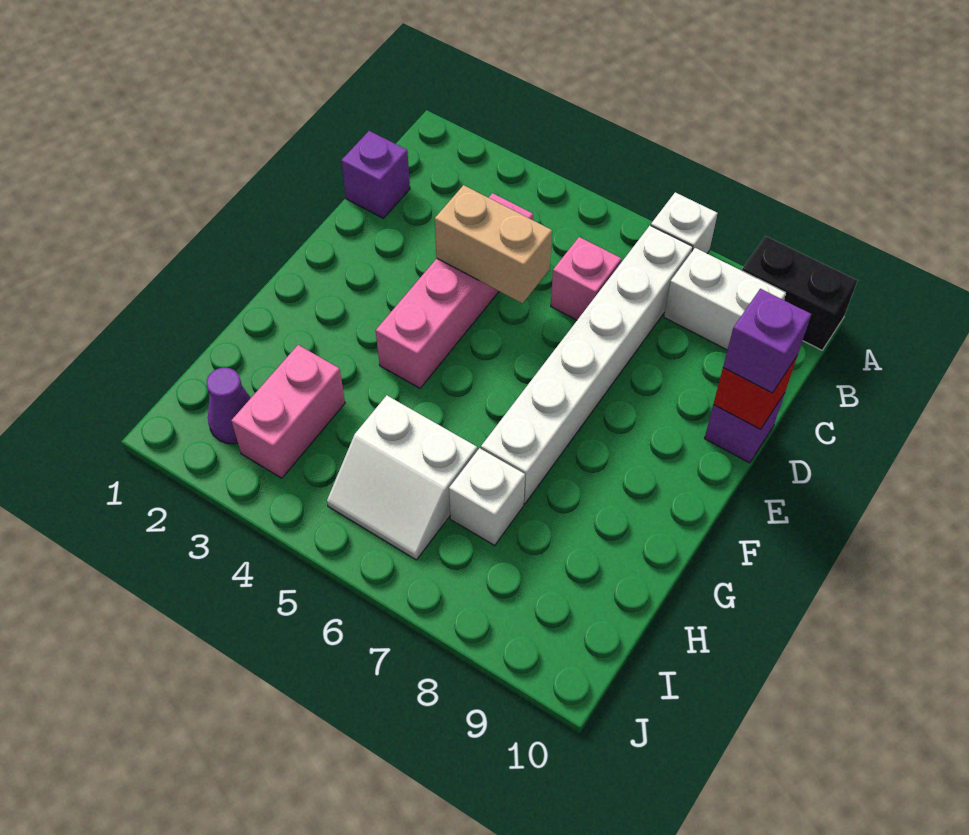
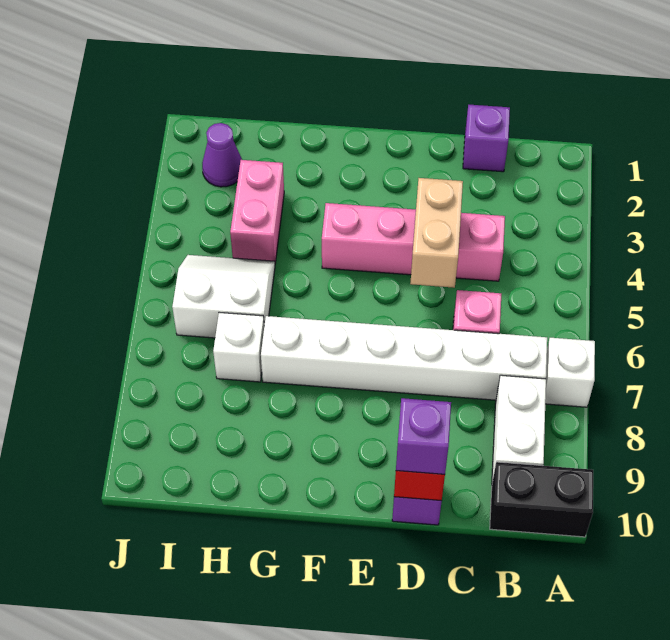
black brick A9:A10 level 1 -> black brick A10:B10 level 1
pink brick H3:I3 level 1 -> pink brick H3:H4 level 1
white slope H5:I6 level 1 top H -> white slope H5:I6 level 1 top 6

